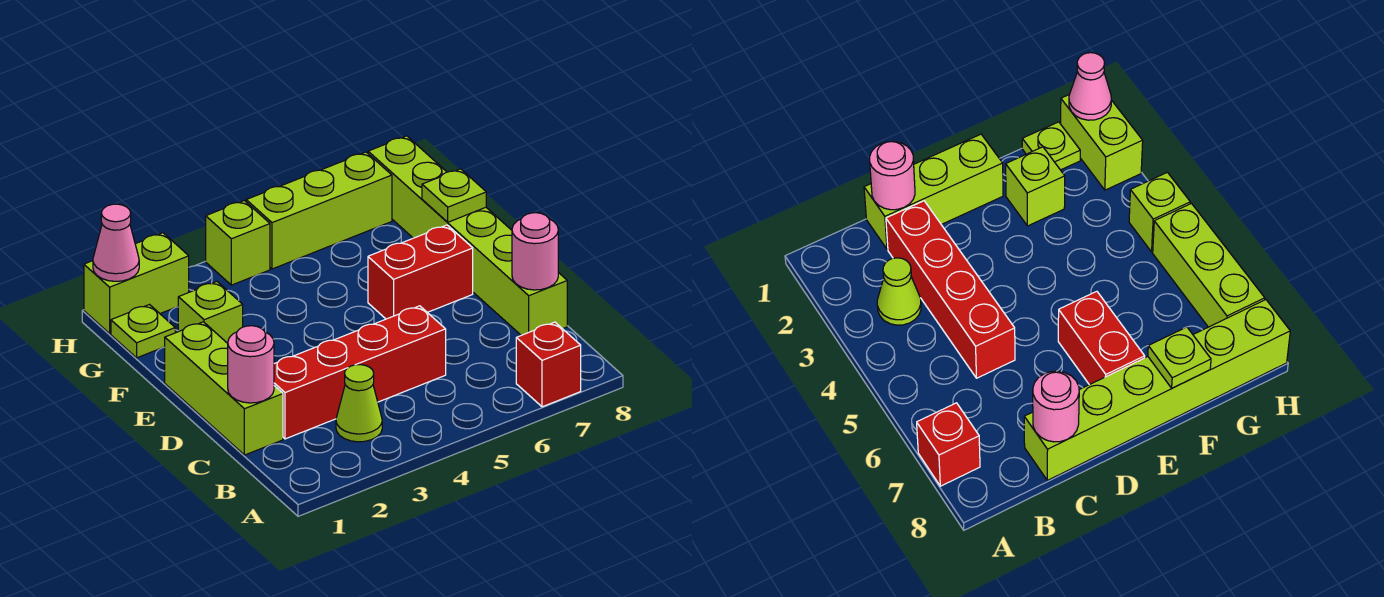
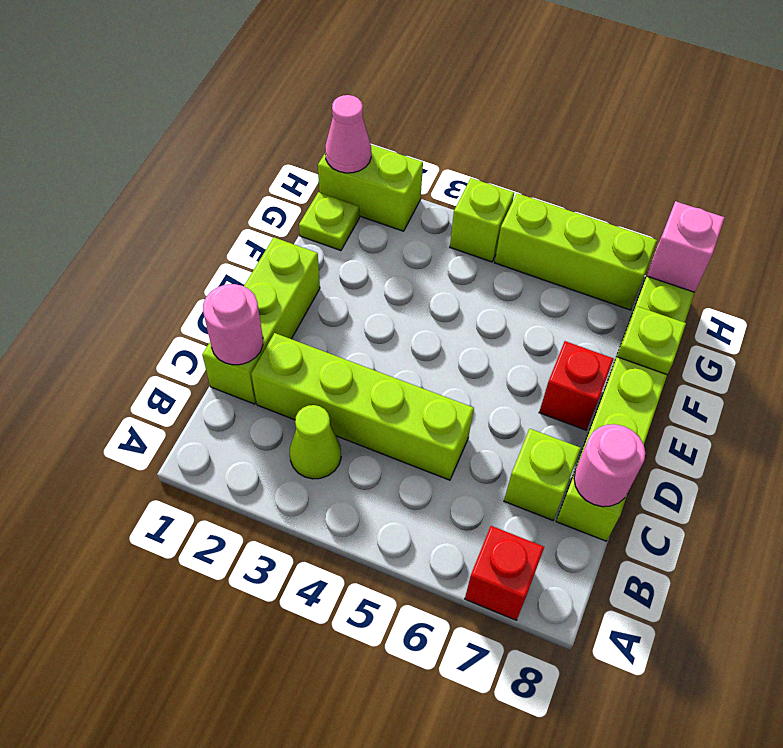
red brick C2:C5 level 1 -> lime brick C2:C5 level 1
red brick E6:E7 level 1 -> red brick E7 level 1
lime brick F2 level 1 -> lime brick C7 level 1
none -> pink brick H8 level 2

